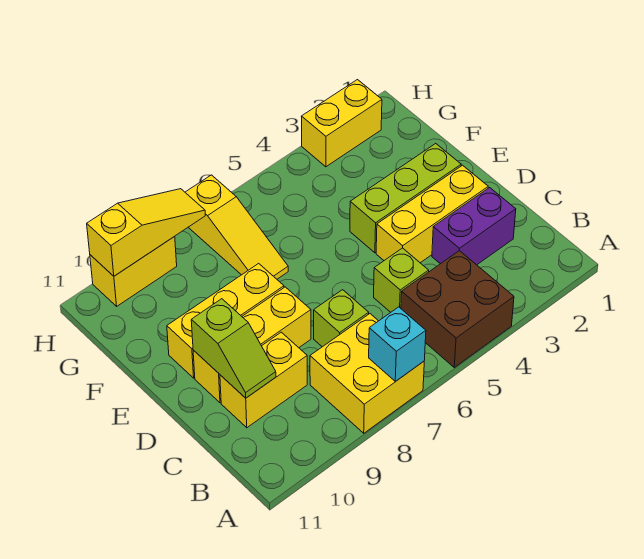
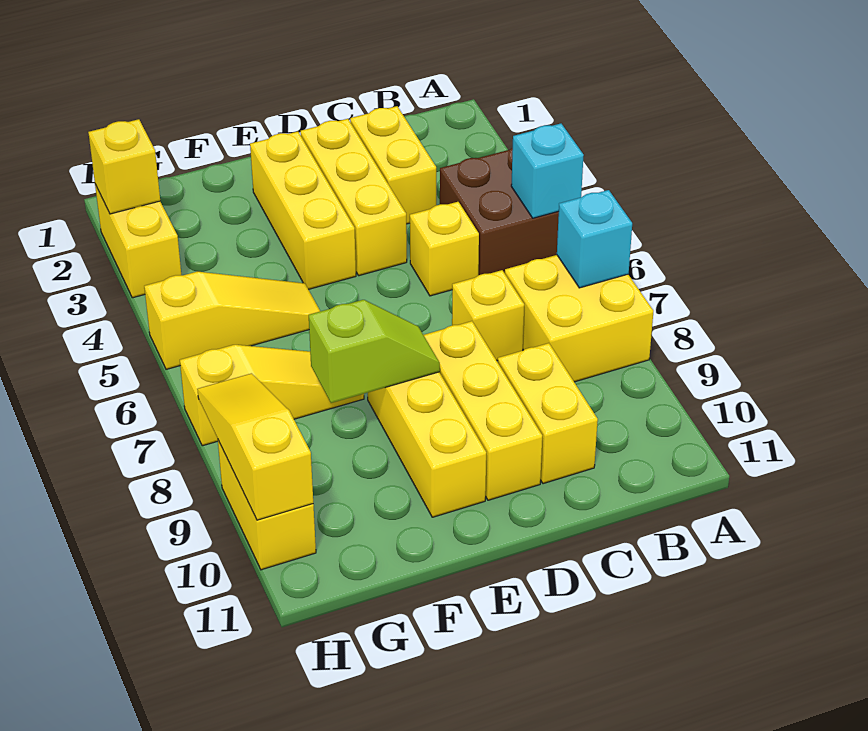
none -> cyan brick A5 level 2
purple brick C2:C3 level 1 -> yellow brick C2:C3 level 1
lime brick C5 level 1 -> yellow brick C5 level 1
lime brick C7 level 1 -> yellow brick C7 level 1
lime slope C10:D10 level 2 top D -> lime slope E8:F8 level 2 top F
lime brick E2:E4 level 1 -> yellow brick E2:E4 level 1
none -> yellow slope F5:H5 level 1 top H
none -> yellow brick H2 level 2

